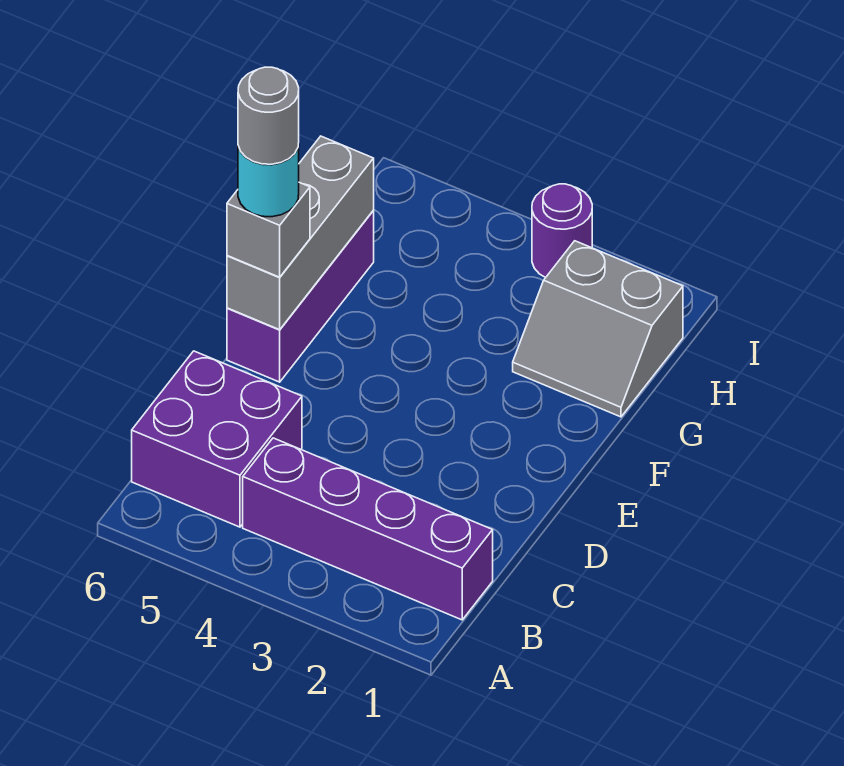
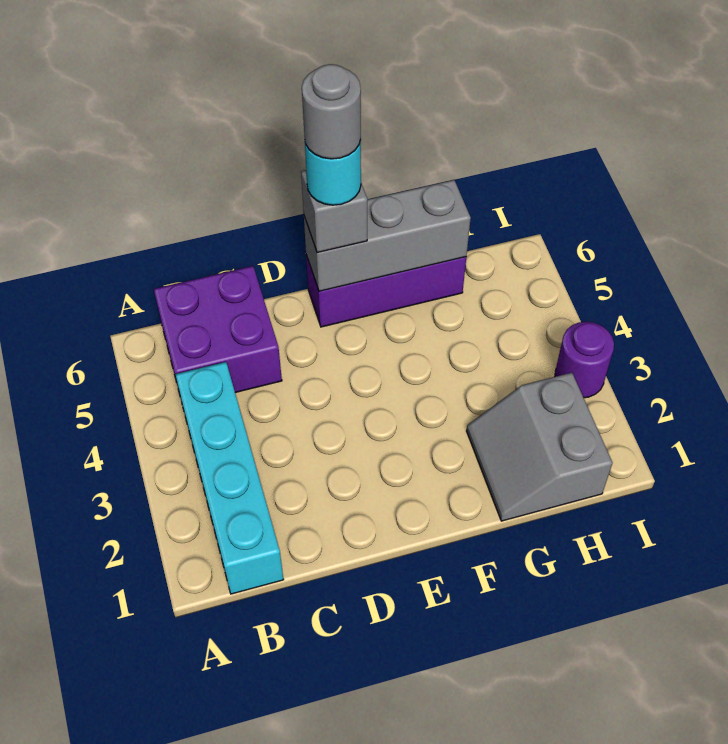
purple brick B1:B4 level 1 -> cyan brick B1:B4 level 1

